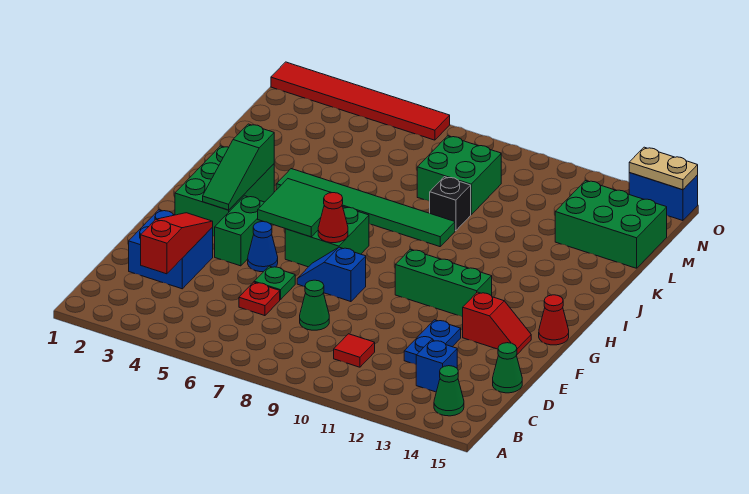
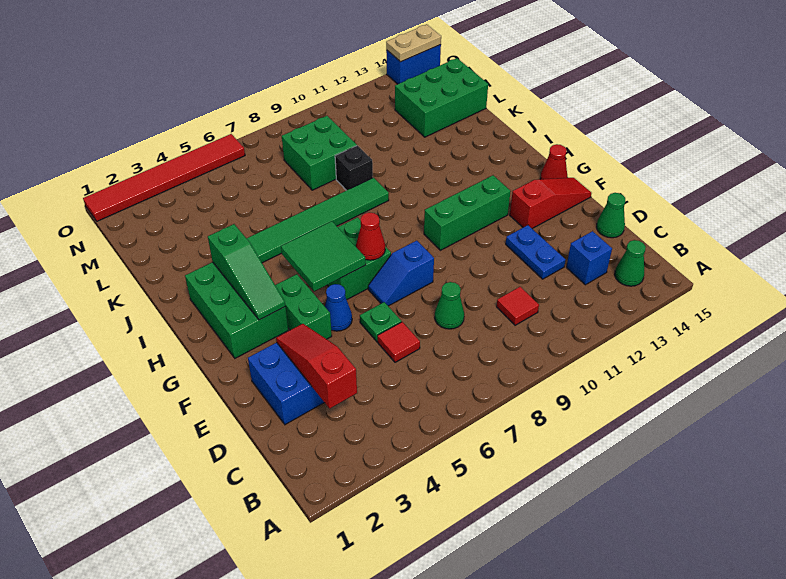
red plate D6 level 1 -> red tile D6 level 1
red slope F13:F14 level 1 top 13 -> red slope F13:F15 level 1 top 13

